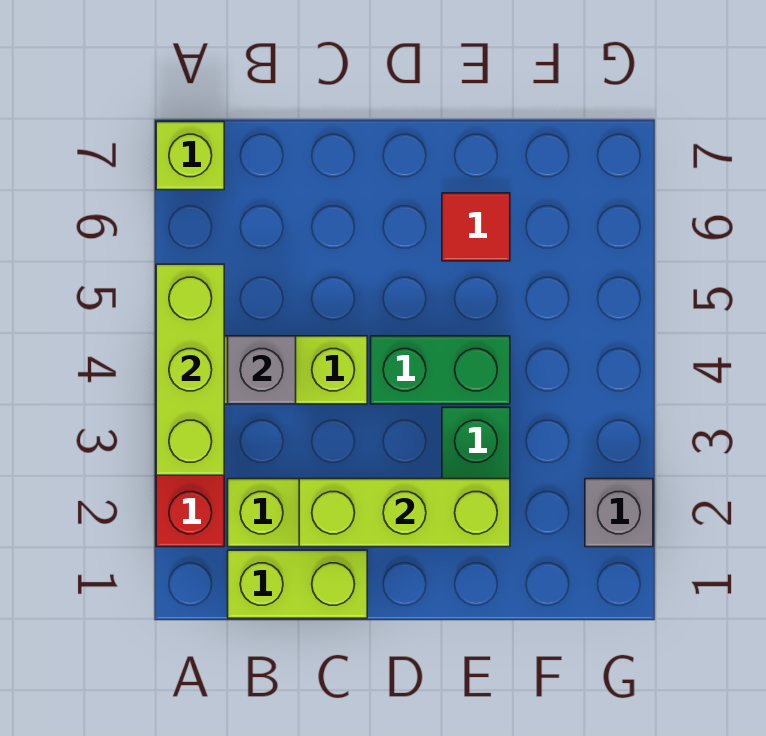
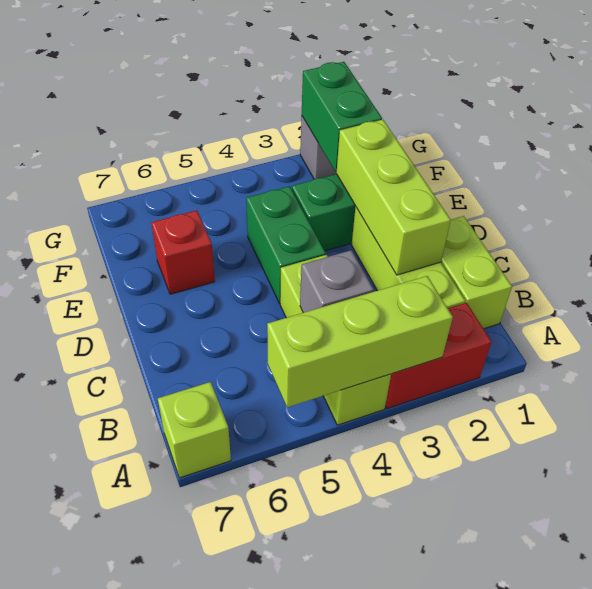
red tile E6 level 1 -> red brick E6 level 1
none -> green brick F2:G2 level 2

